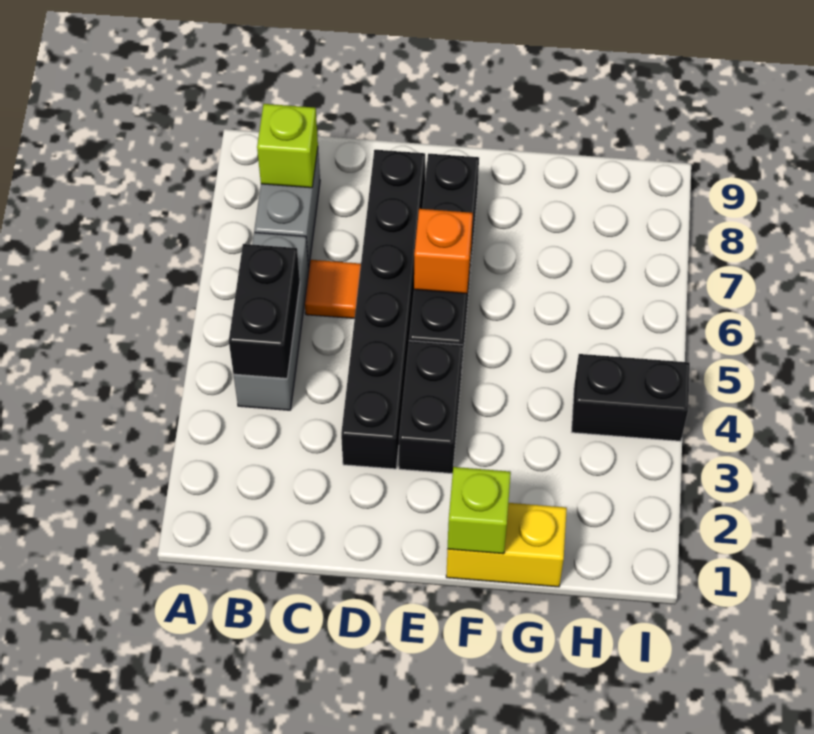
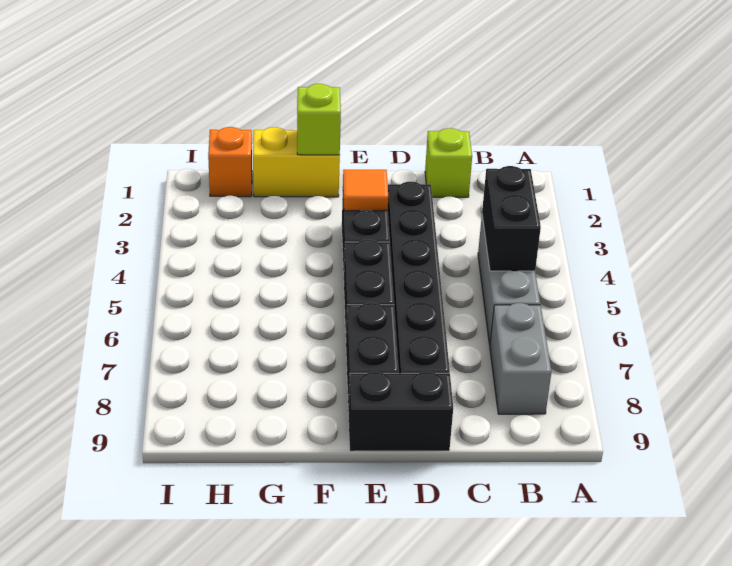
lime brick B8 level 2 -> lime brick C1 level 1
orange tile C6 level 1 -> orange tile E3 level 2
orange brick E6 level 2 -> orange brick H1 level 1
black brick H4:I4 level 1 -> black brick D9:E9 level 1

